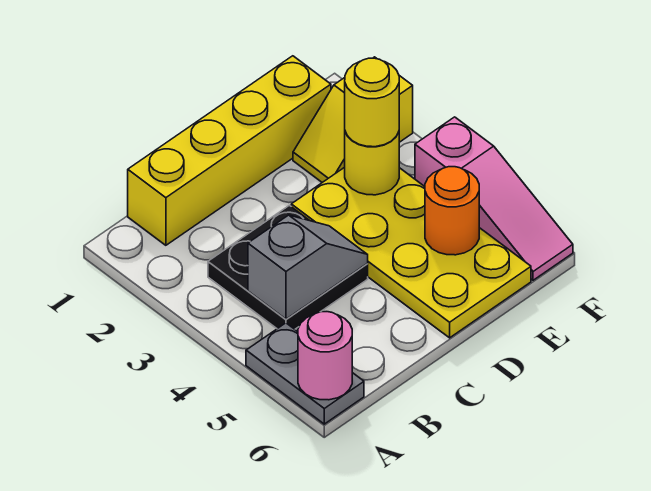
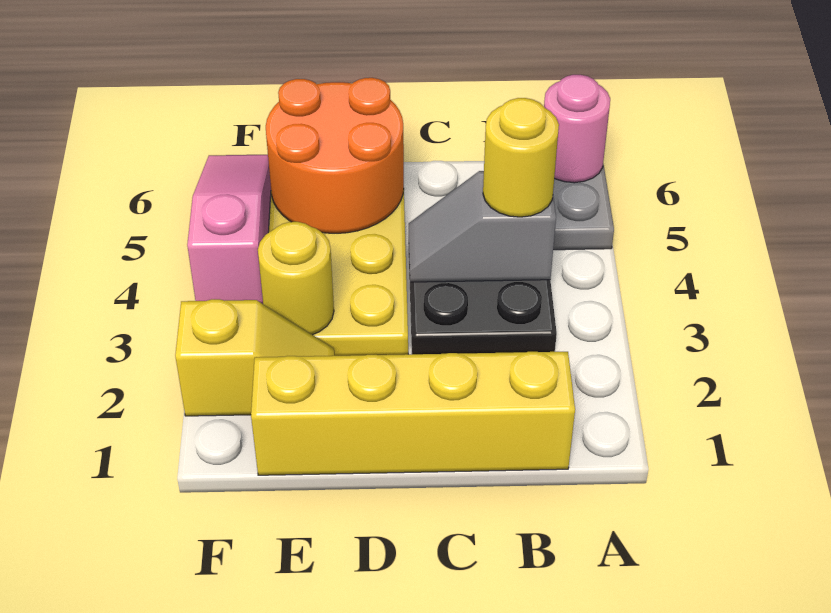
yellow round brick E3 level 3 -> yellow round brick B4 level 3
orange round brick E5 level 2 -> orange round brick D5:E6 level 2

